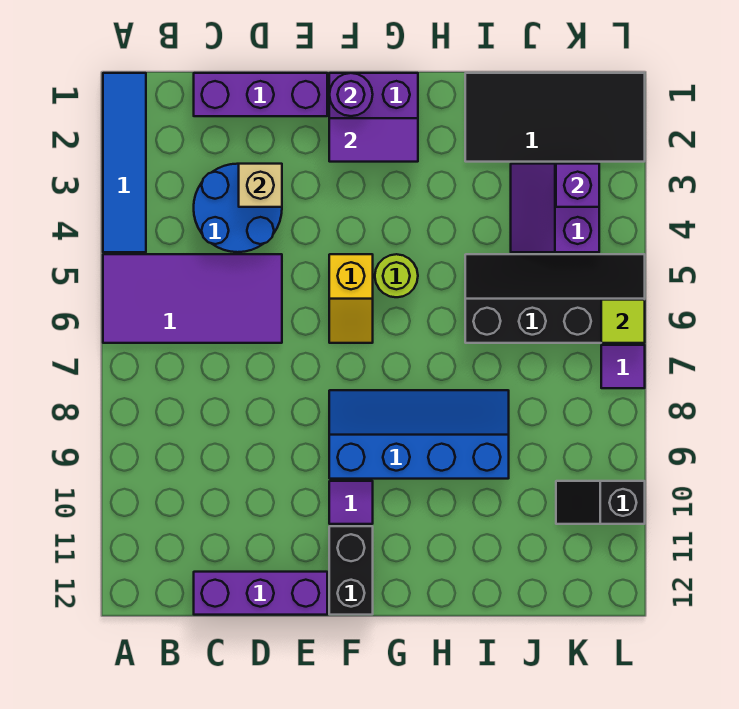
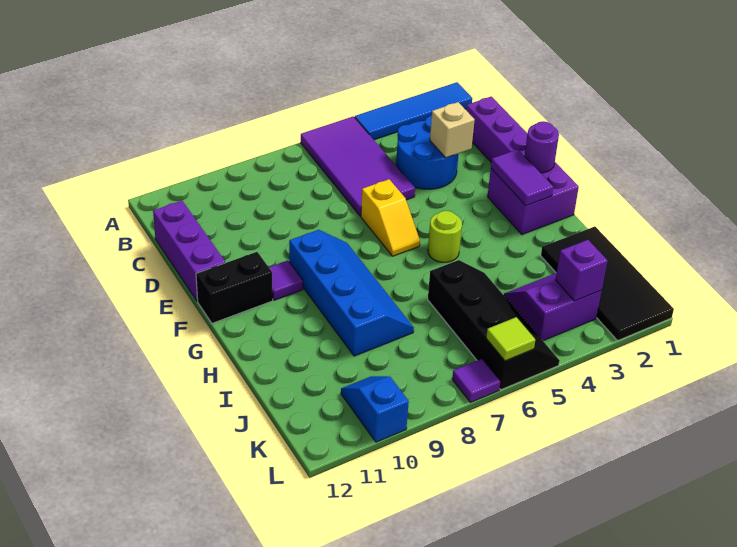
yellow slope F5:F6 level 1 top 5 -> yellow slope E6:F6 level 1 top E
black slope K10:L10 level 1 top L -> blue slope K10:L10 level 1 top L

